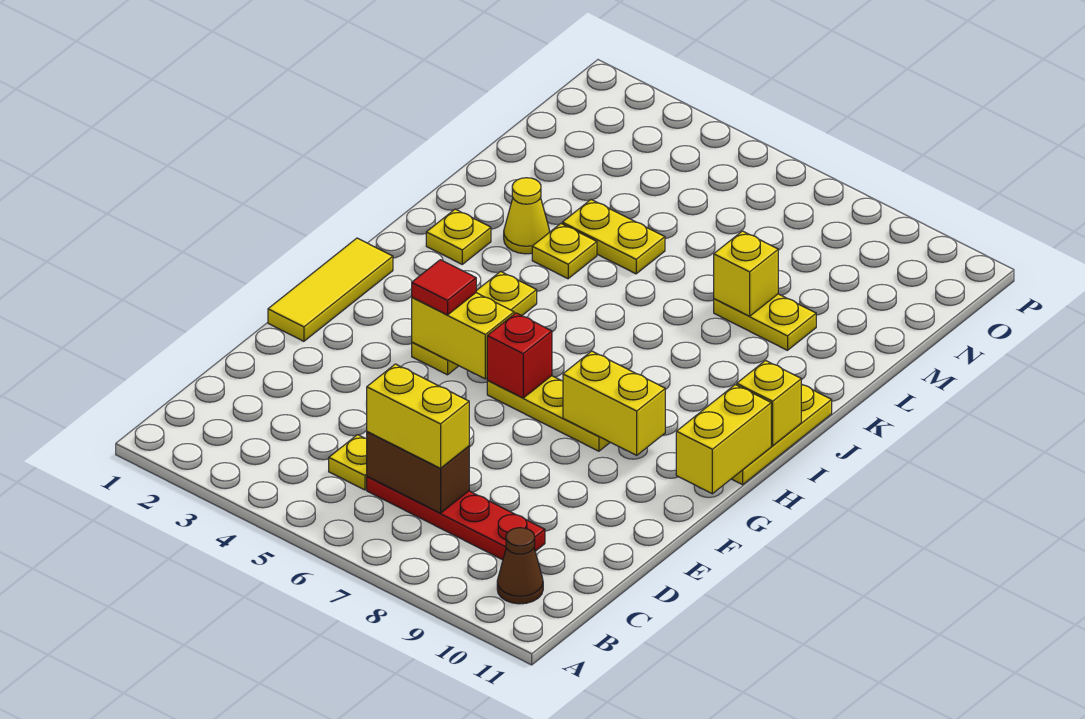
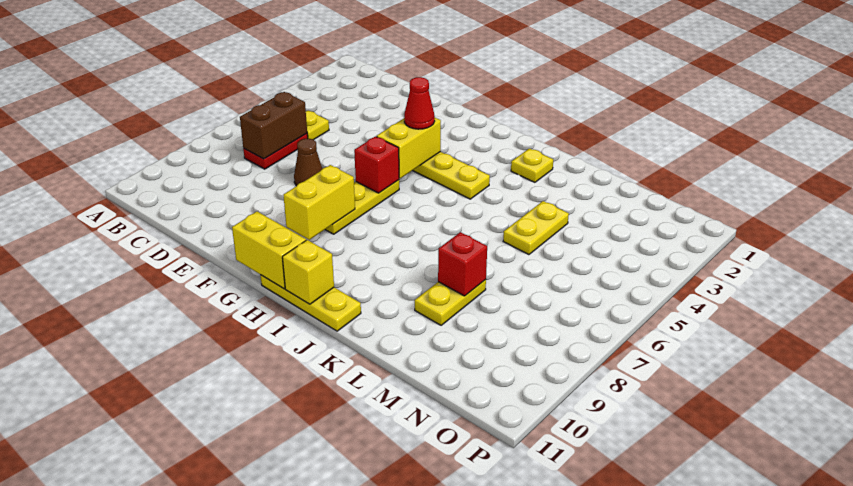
brown cone B10 level 1 -> brown cone E7 level 1
red plate C6:C9 level 1 -> red plate C6:C7 level 1
yellow brick C6:C7 level 3 -> none
yellow tile F1:H1 level 1 -> none
red tile G4 level 3 -> red cone G4 level 3
yellow cone K3 level 1 -> none
yellow plate K4 level 1 -> none
yellow brick L8 level 2 -> red brick L8 level 2

